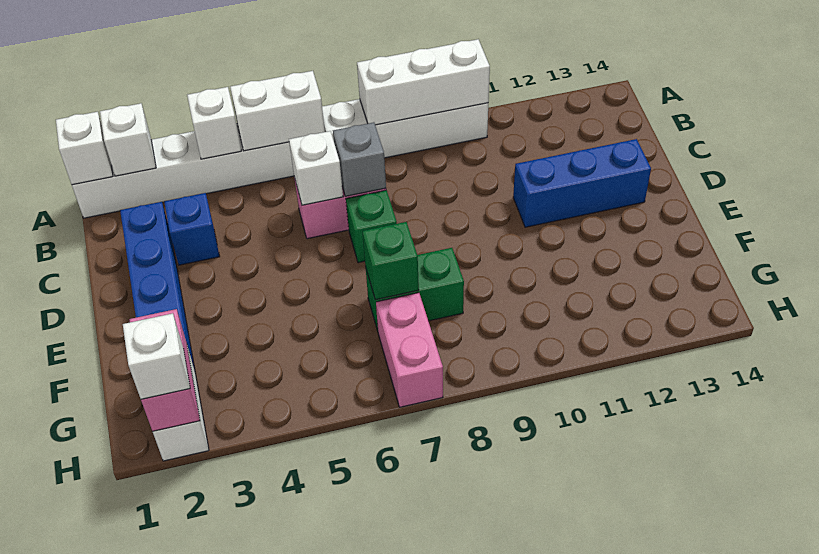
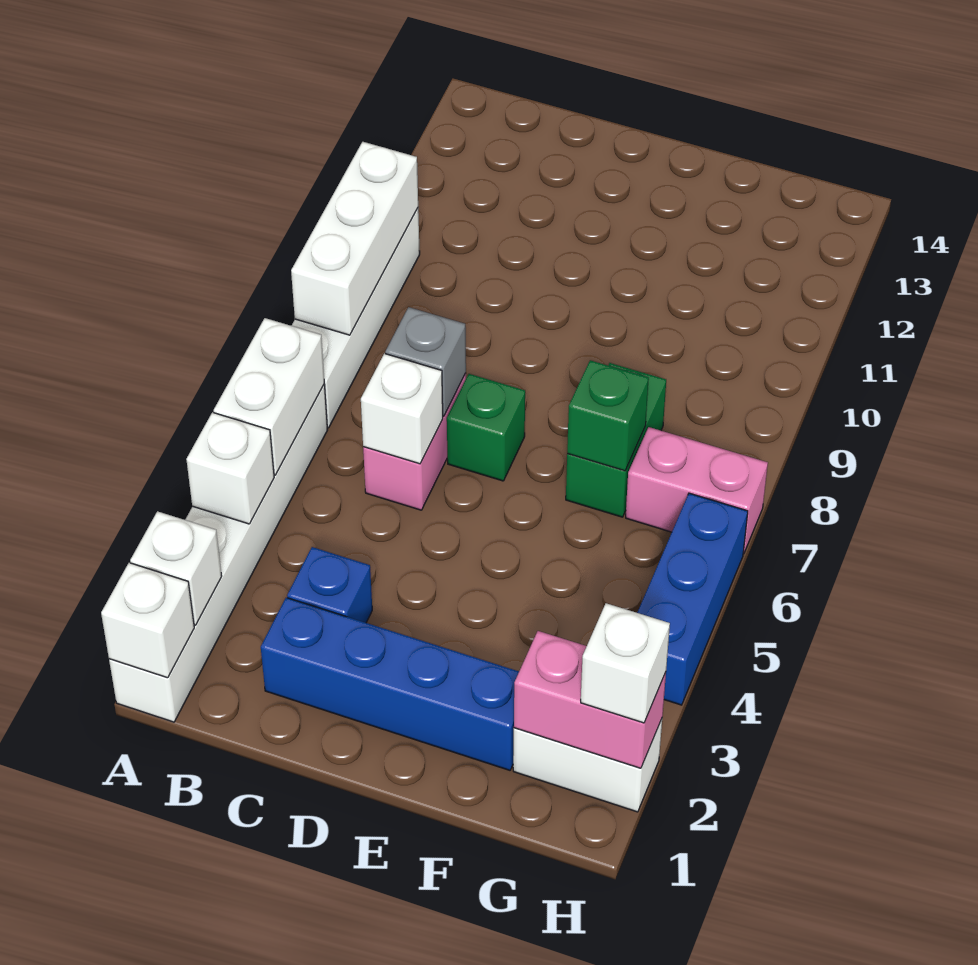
blue brick D11:D13 level 1 -> blue brick H4:H6 level 1

